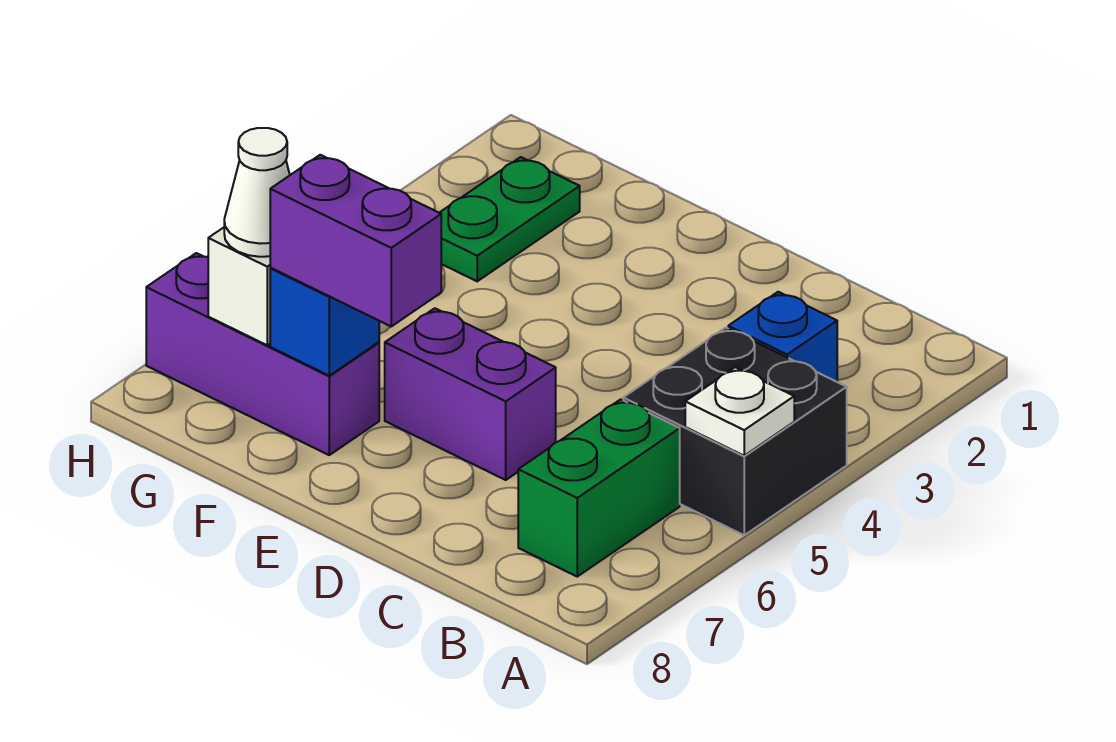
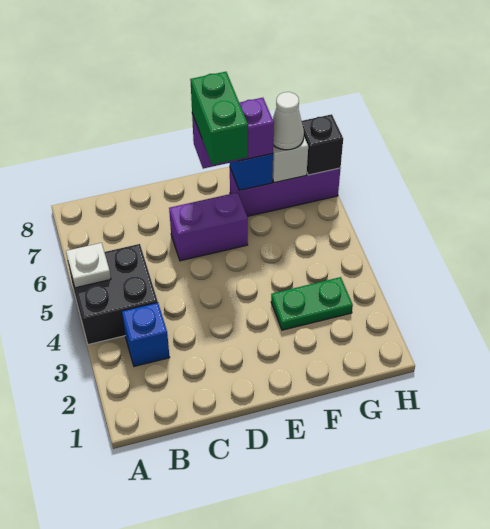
green brick B6:B7 level 1 -> green brick E6:E7 level 4
green plate G2:G3 level 1 -> green plate F3:G3 level 1
none -> black brick H7 level 2

